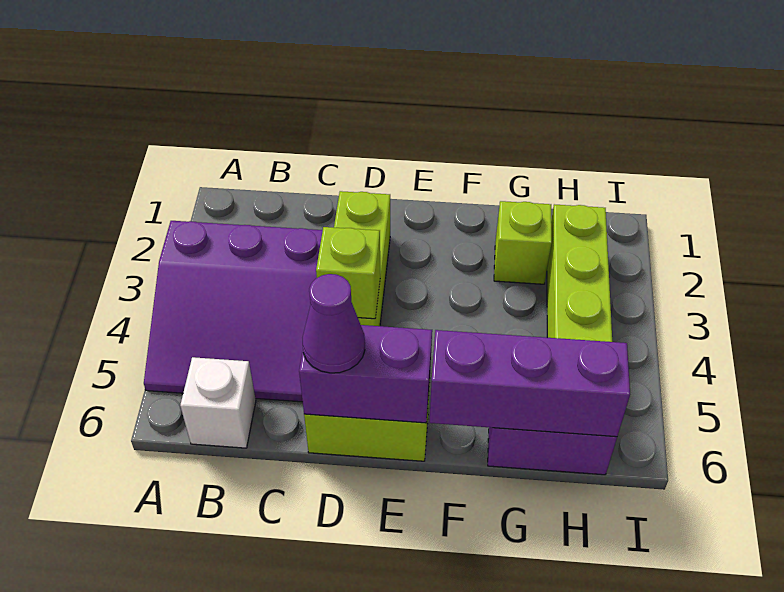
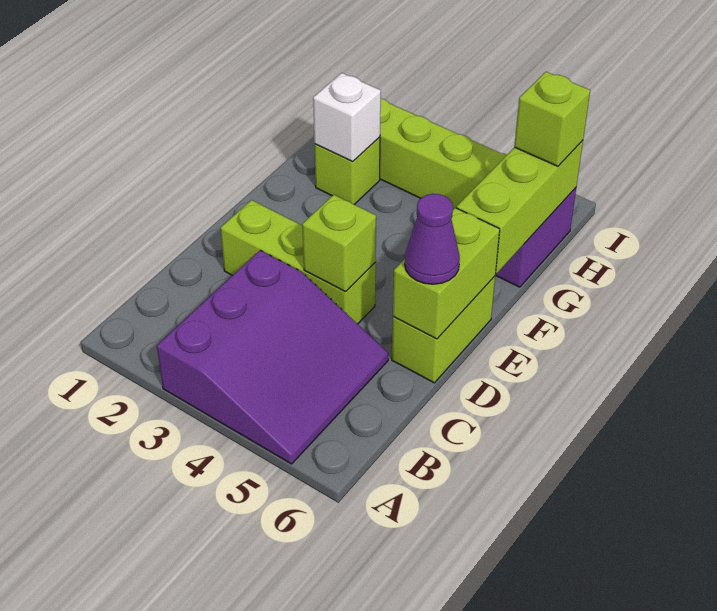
white brick B6 level 1 -> white brick G2 level 2
purple brick D6:E6 level 2 -> lime brick D6:E6 level 2
purple brick F6:H6 level 2 -> lime brick F6:H6 level 2
none -> lime brick H6 level 3

